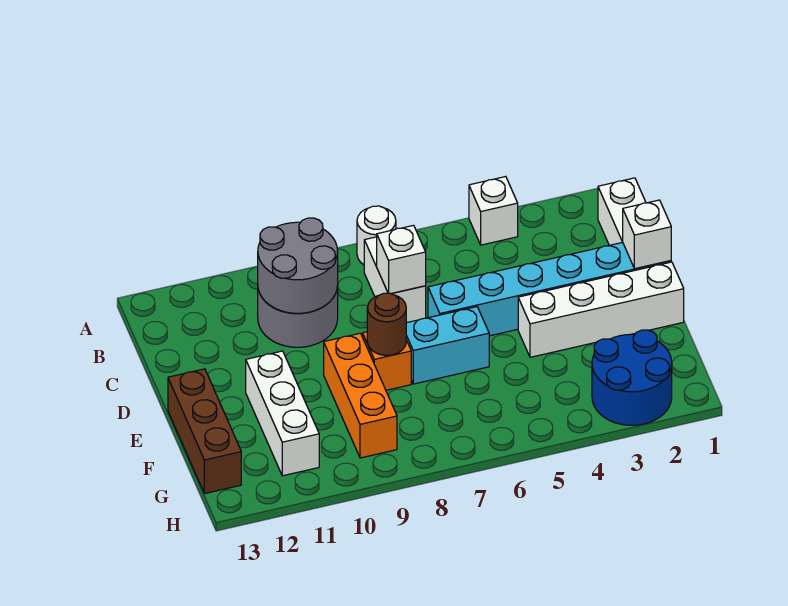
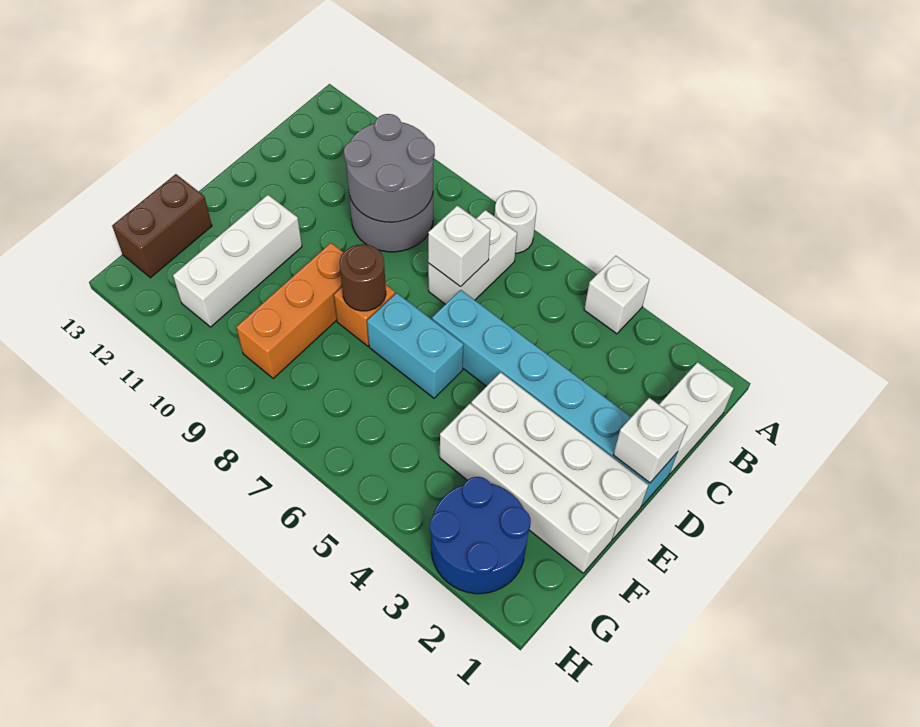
brown brick E13:G13 level 1 -> brown brick F13:G13 level 1
none -> white brick F1:F4 level 1

